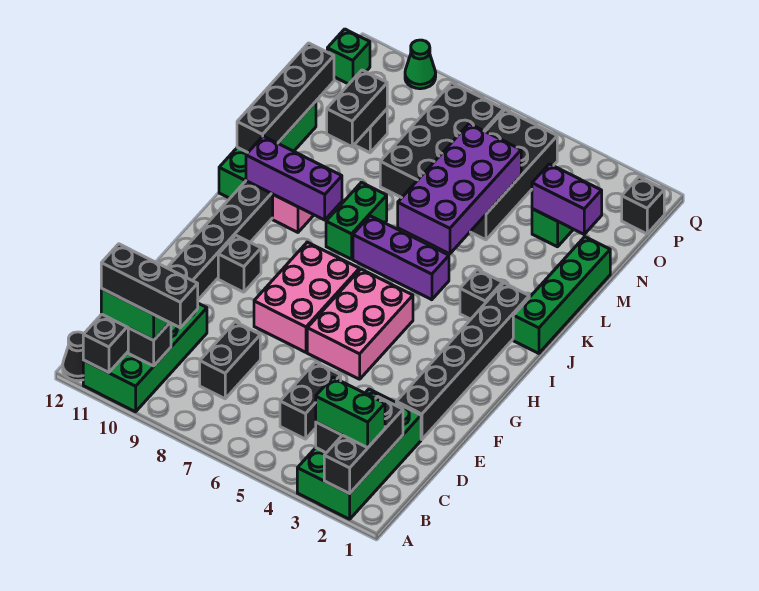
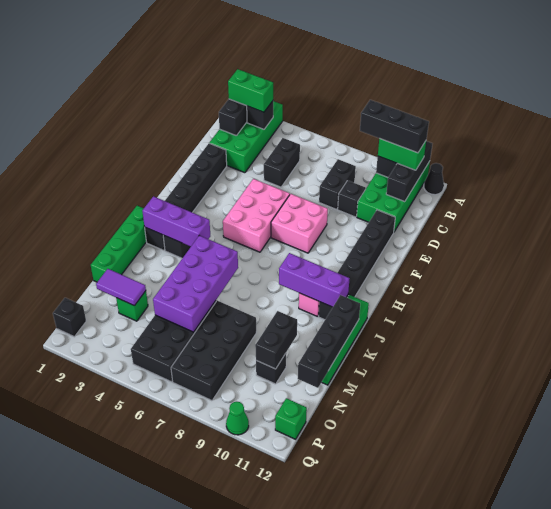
pink brick F7:H8 level 1 -> pink brick F7:G8 level 1
black brick G10 level 1 -> black brick D9 level 1
purple brick J5:J7 level 1 -> purple brick J2:J4 level 2
green brick J8:K8 level 1 -> none
purple brick N2:N3 level 2 -> purple tile N2:N3 level 2

